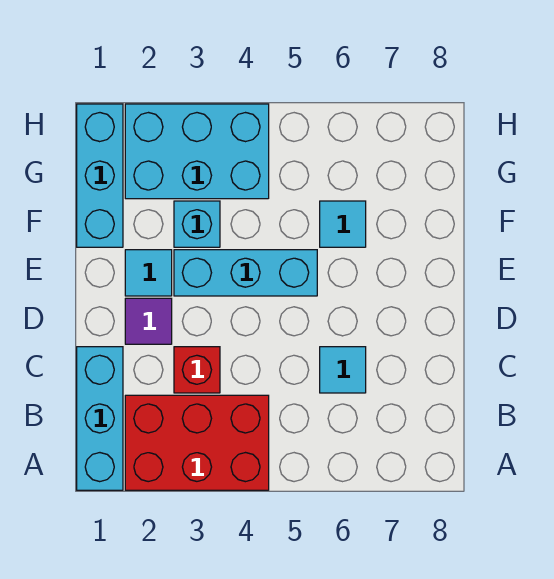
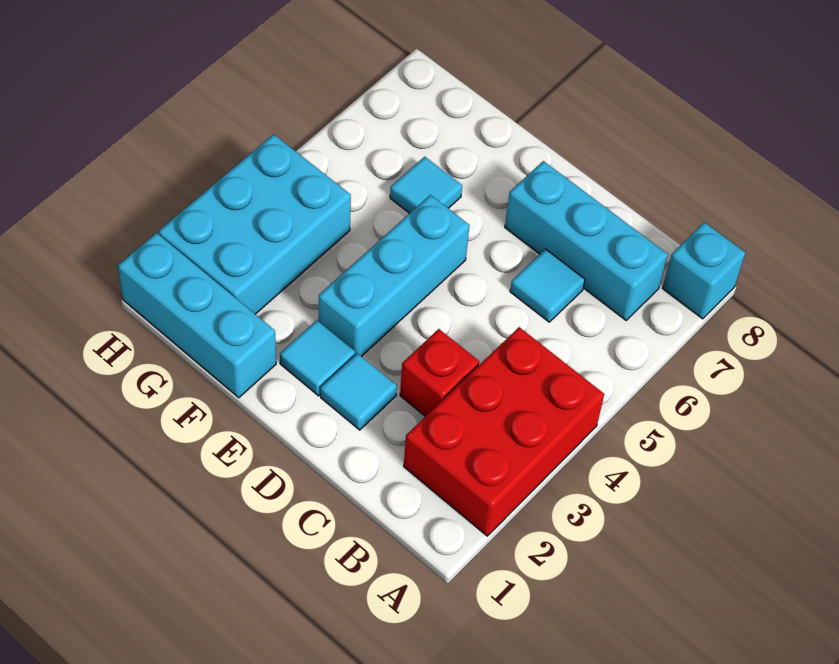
cyan brick A1:C1 level 1 -> cyan brick B7:D7 level 1
purple tile D2 level 1 -> cyan tile D2 level 1
cyan brick F3 level 1 -> cyan brick A8 level 1

